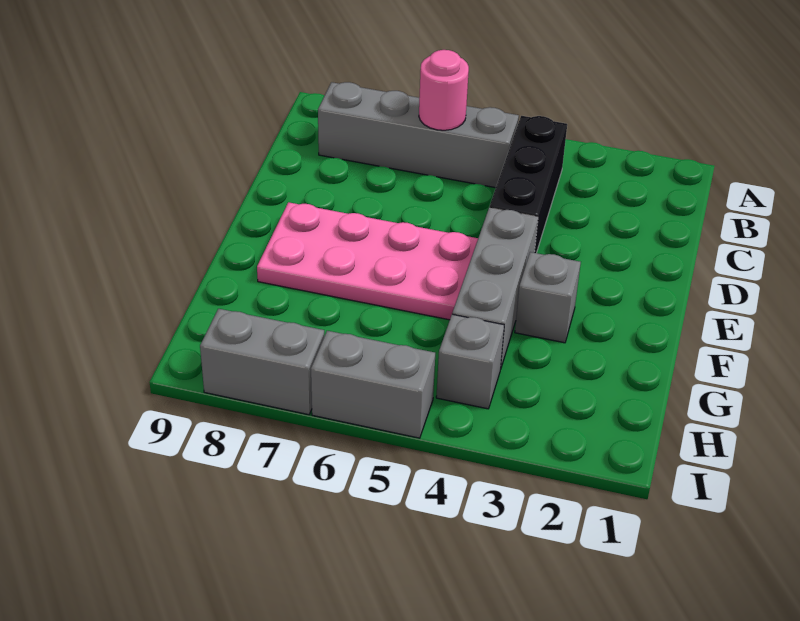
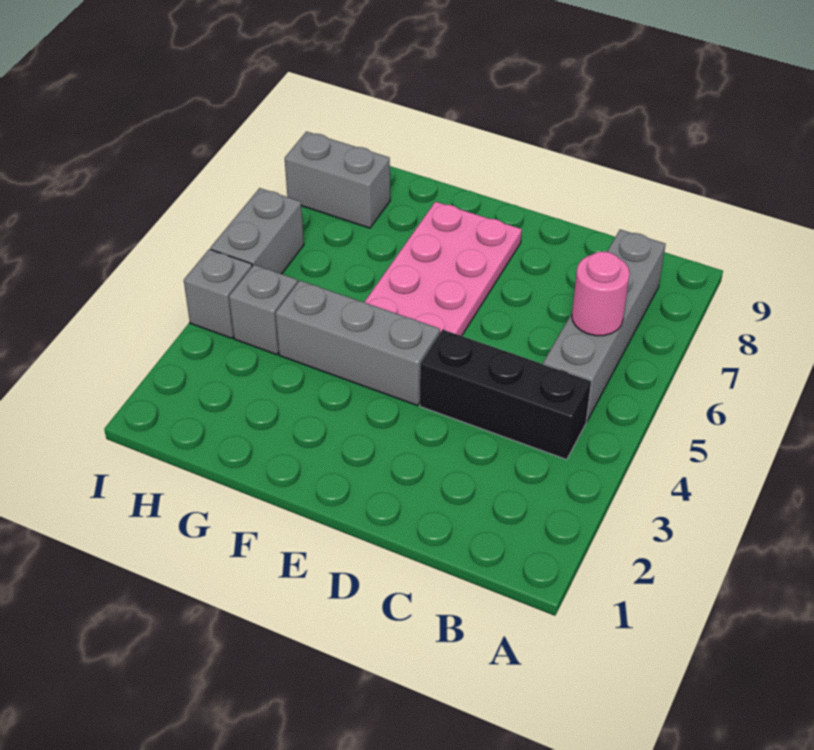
grey brick F3 level 1 -> grey brick I4 level 1
grey brick I7:I8 level 1 -> grey brick H8:I8 level 1

